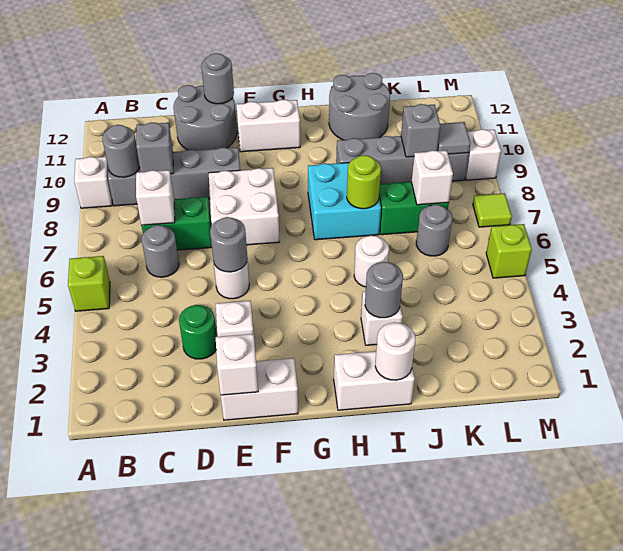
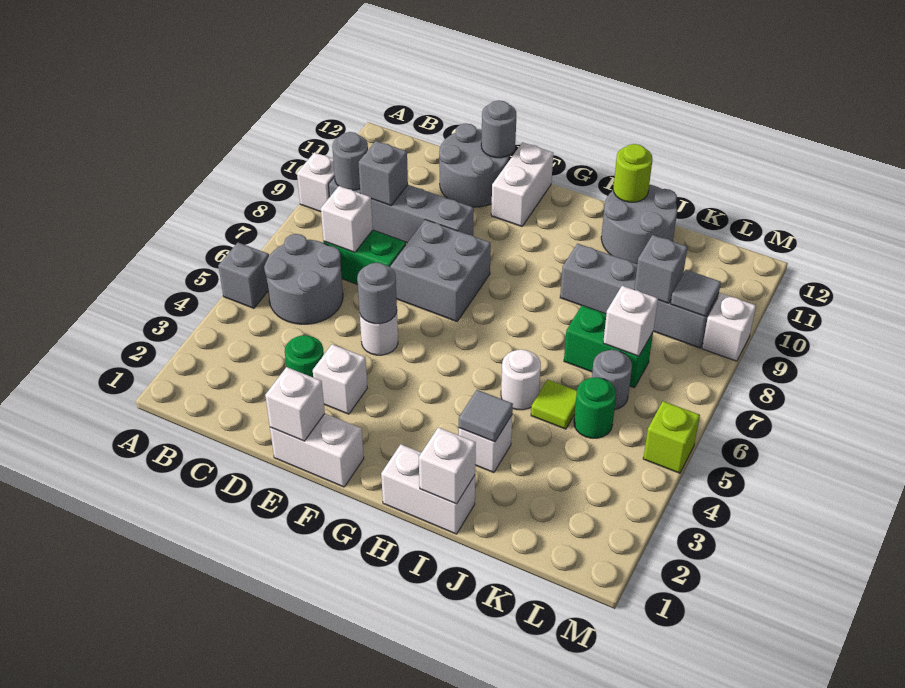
lime brick A5 level 1 -> grey brick A5 level 1
grey round brick C6 level 1 -> grey round brick B5:C6 level 1
white brick E7:F8 level 1 -> grey brick E7:F8 level 1
white brick F11:G11 level 1 -> white brick F11:F12 level 1
cyan brick H7:I8 level 1 -> none
white round brick I1 level 2 -> white brick I1 level 2
grey round brick I3 level 2 -> grey tile I3 level 2
lime round brick I7 level 2 -> lime round brick I12 level 2
none -> green round brick K5 level 1
lime tile M7 level 1 -> lime tile J5 level 1

